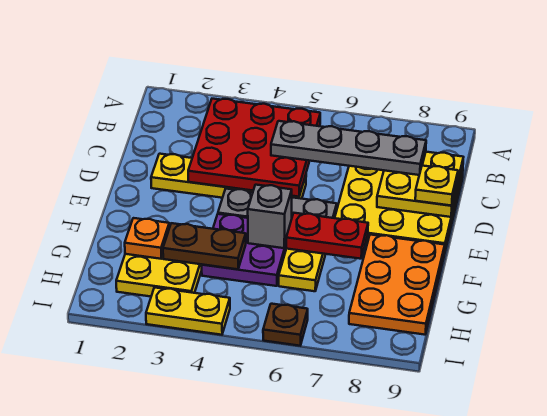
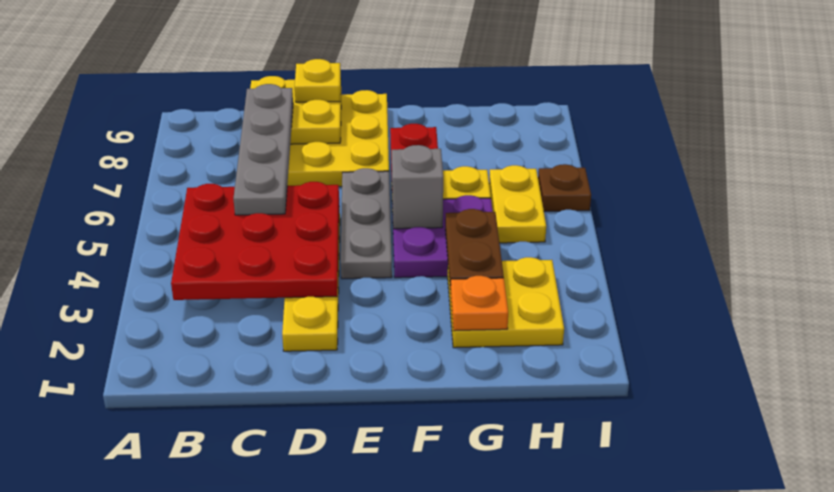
orange plate F8:H9 level 1 -> none
yellow plate I3:I4 level 1 -> yellow plate H5:H6 level 1

